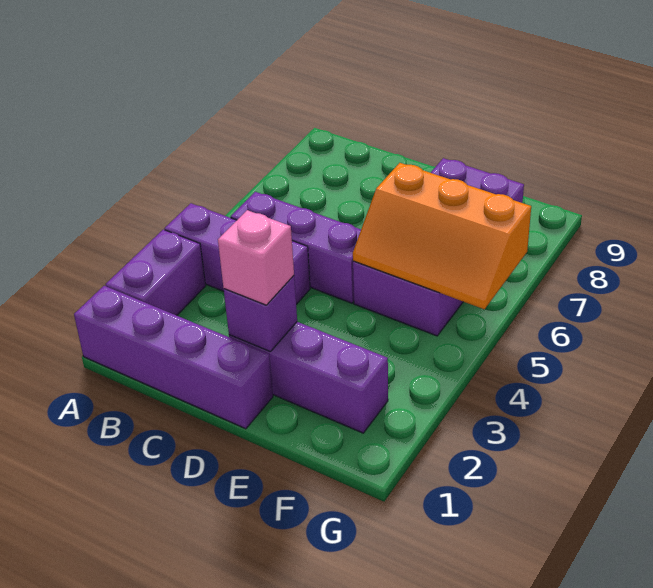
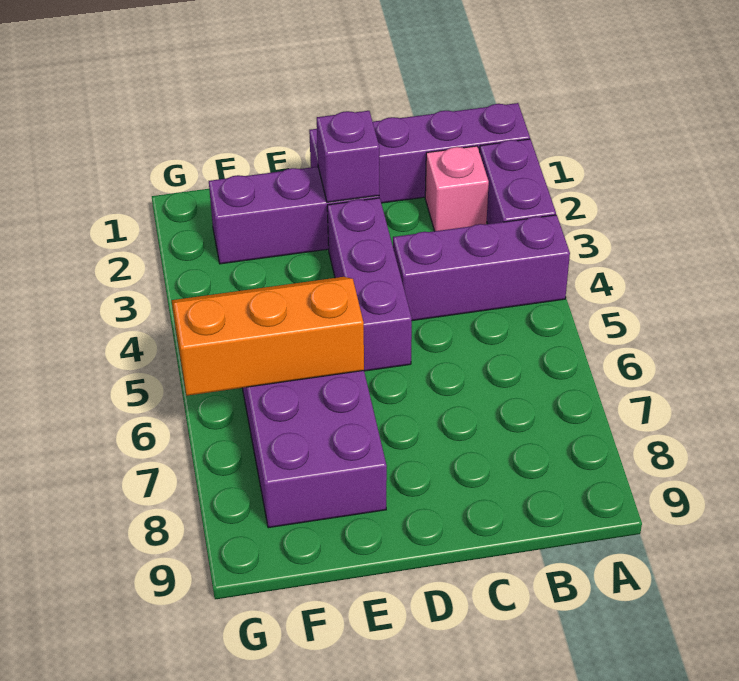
purple brick B5:D5 level 1 -> purple brick D3:D5 level 1
pink brick D2 level 3 -> pink brick B2 level 1

